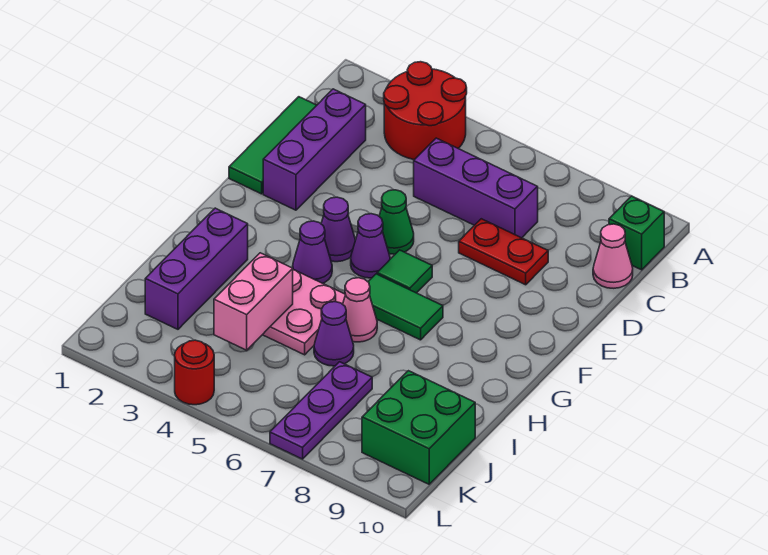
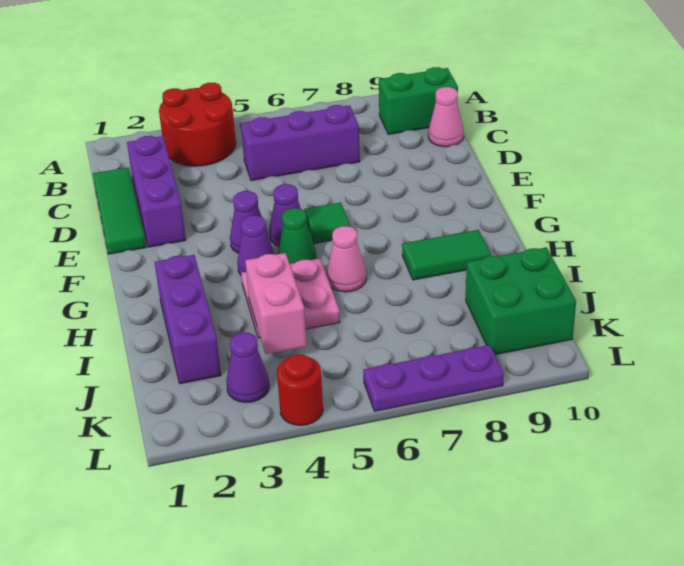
green brick B10 level 1 -> green brick B9:B10 level 1
red plate D7:D8 level 1 -> none
green cone E5 level 1 -> green cone G5 level 1
green tile G6:G7 level 1 -> green tile H8:H9 level 1
purple cone I6 level 1 -> purple cone K3 level 1
purple plate J7:L7 level 1 -> purple plate L6:L8 level 1

